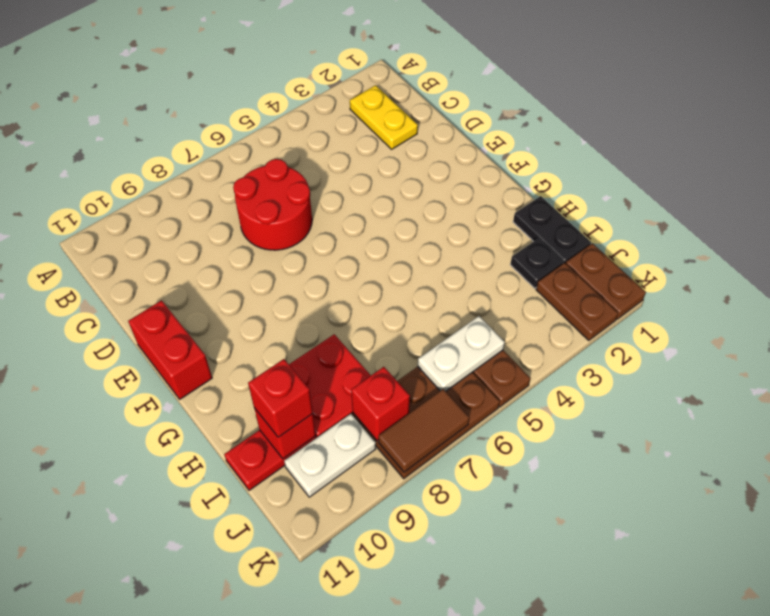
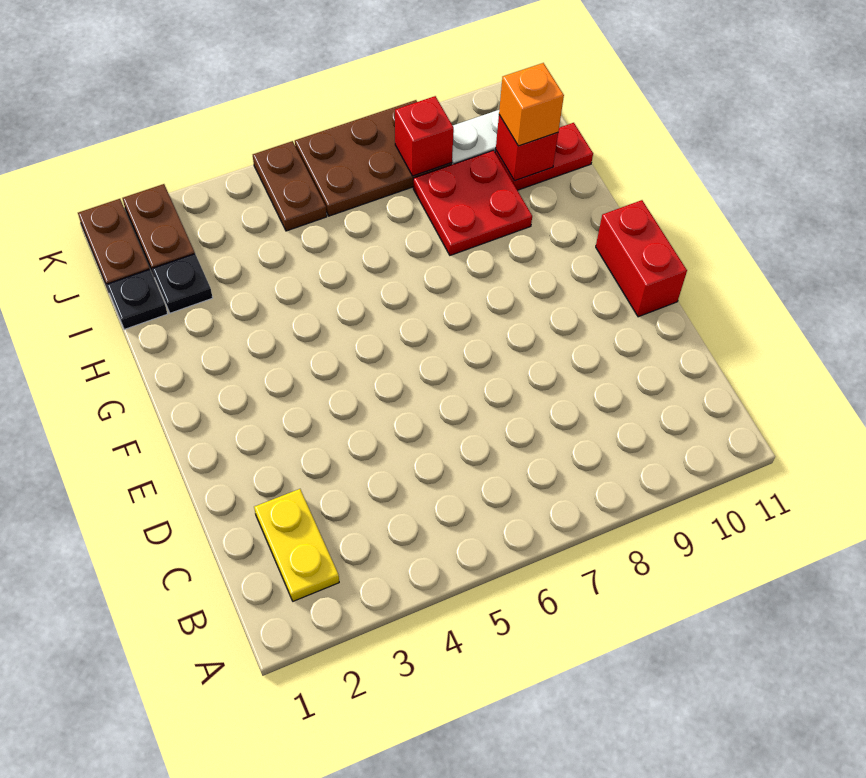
red round brick C6:D7 level 1 -> none
black plate H1:I1 level 1 -> black plate I1 level 1
red brick I10 level 3 -> orange brick I10 level 3
white plate J5:J6 level 2 -> none
brown tile K7:K8 level 2 -> none

